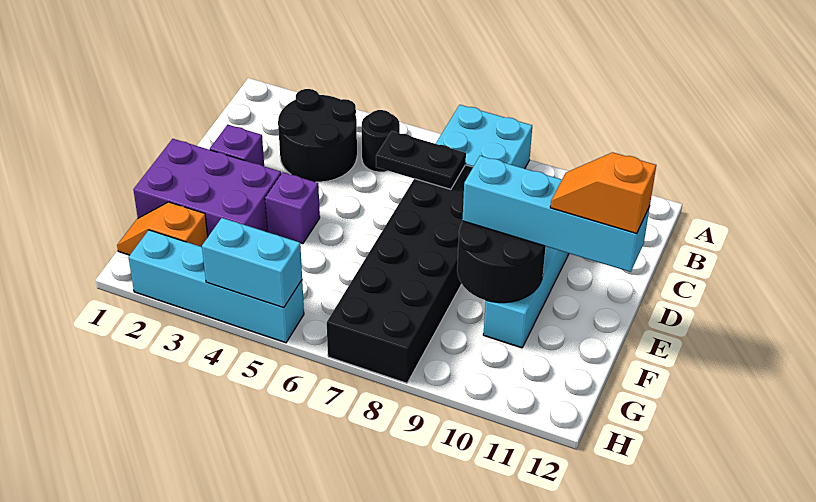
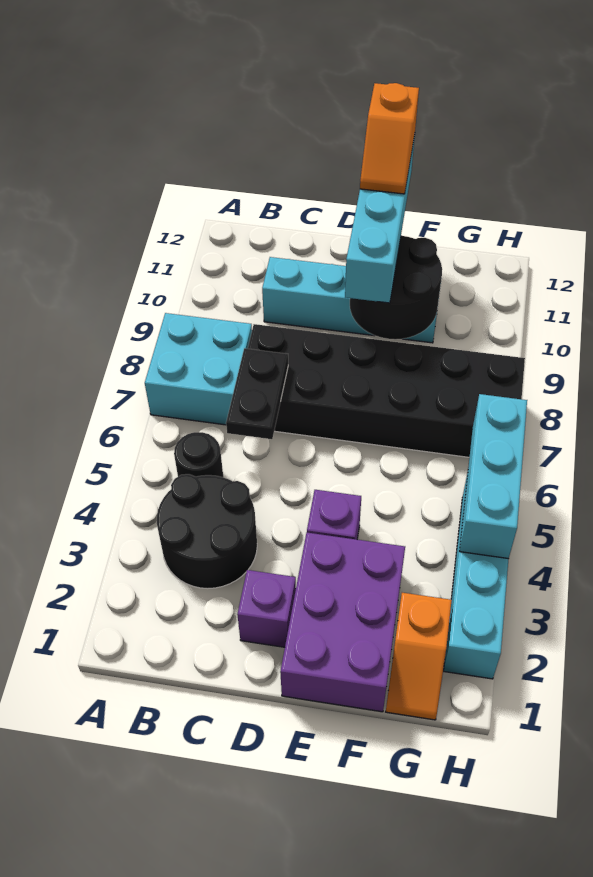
cyan brick H4:H5 level 2 -> cyan brick H4:H6 level 2

